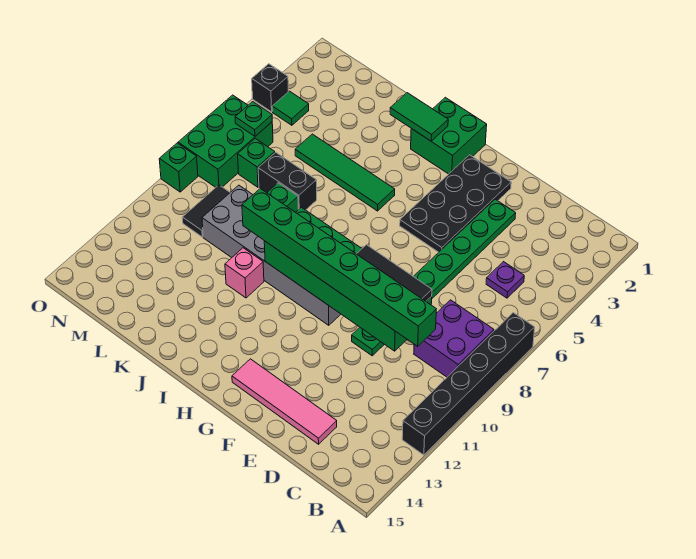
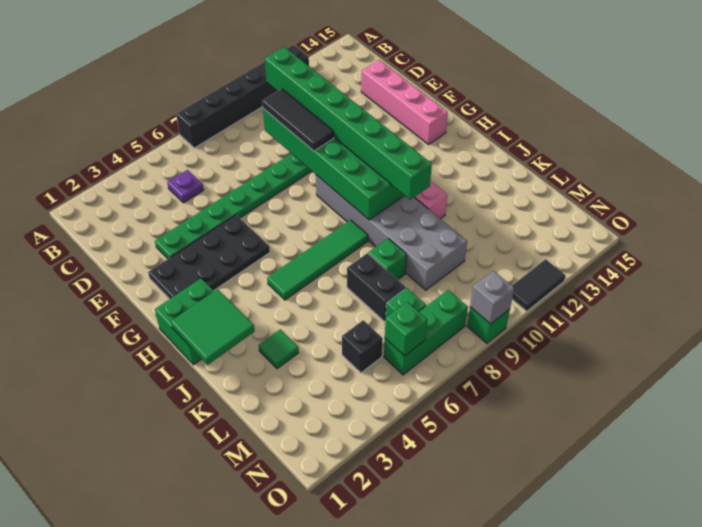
purple brick B8:C9 level 1 -> none
pink tile D14:G14 level 1 -> pink brick D14:G14 level 1
green tile I2:J2 level 2 -> green tile I1:J2 level 2
green tile I5:L5 level 1 -> green tile I5:I8 level 1
black tile M9:M10 level 1 -> black tile O11:O12 level 1
green tile N4 level 1 -> green tile K3 level 1
green brick N6:O8 level 1 -> green brick N6:N8 level 1
green plate N6 level 2 -> green brick N6 level 2
black brick O4 level 1 -> black brick M5 level 1
none -> grey brick O9 level 2

